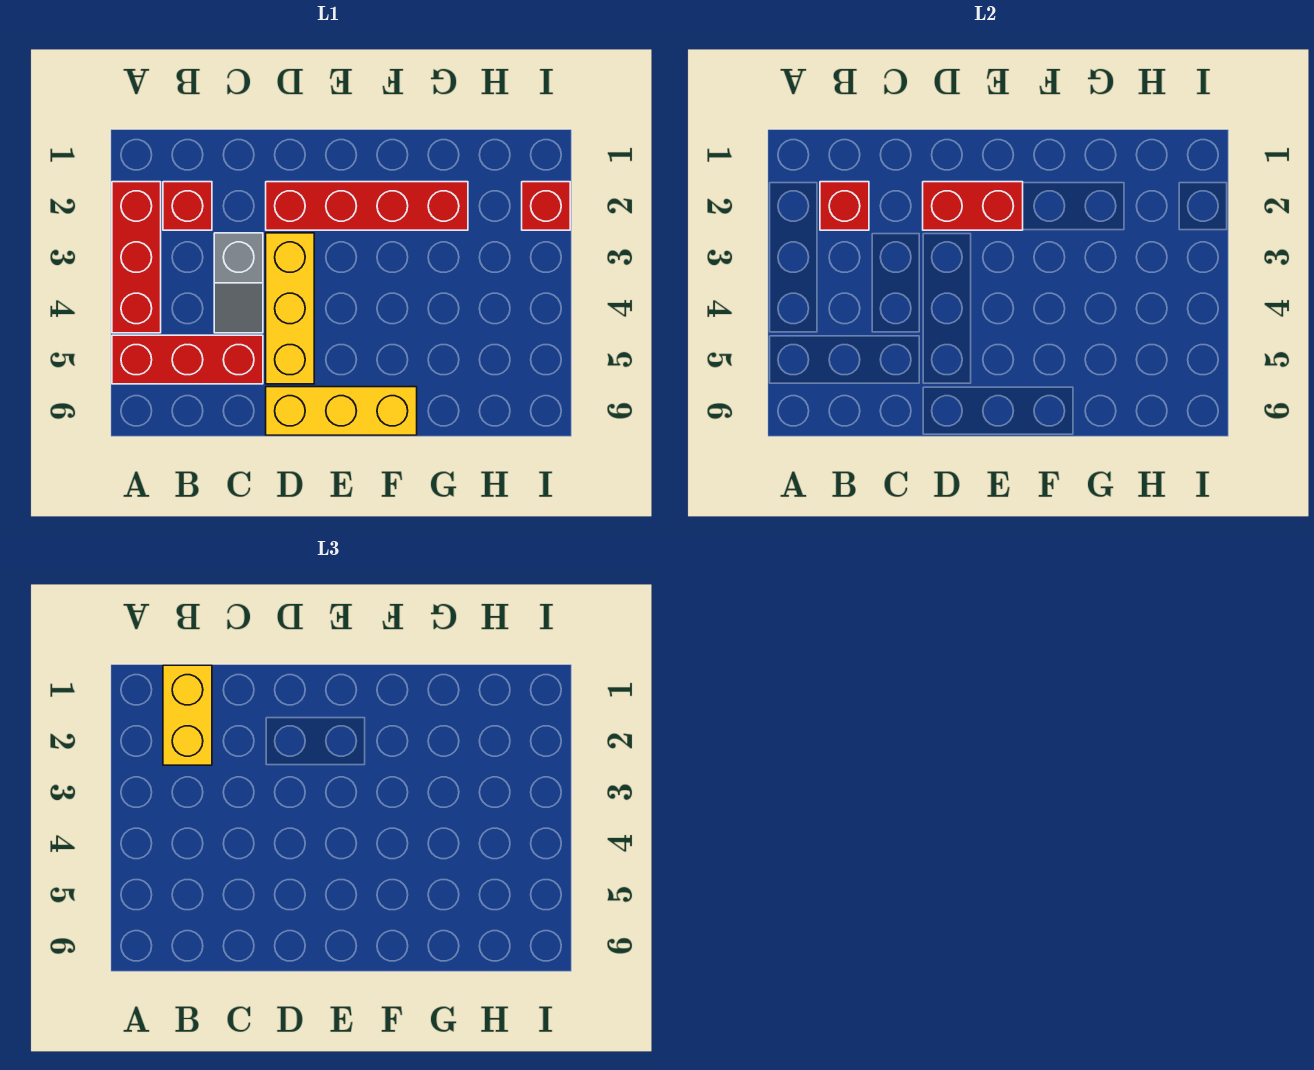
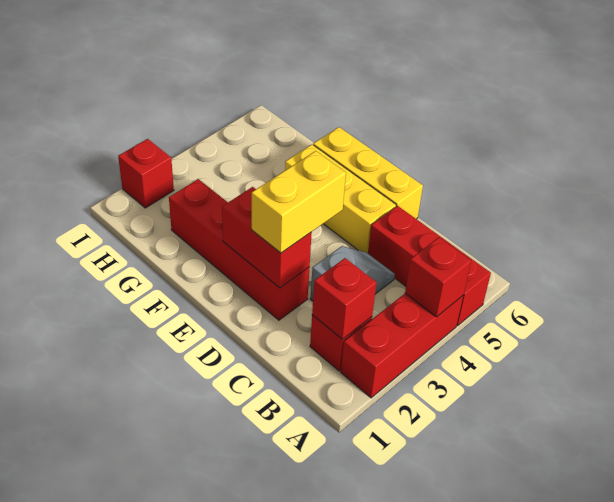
none -> red brick A4 level 2
yellow brick B1:B2 level 3 -> yellow brick D2:D3 level 3
yellow brick D3:D5 level 1 -> yellow brick D5:F5 level 1

